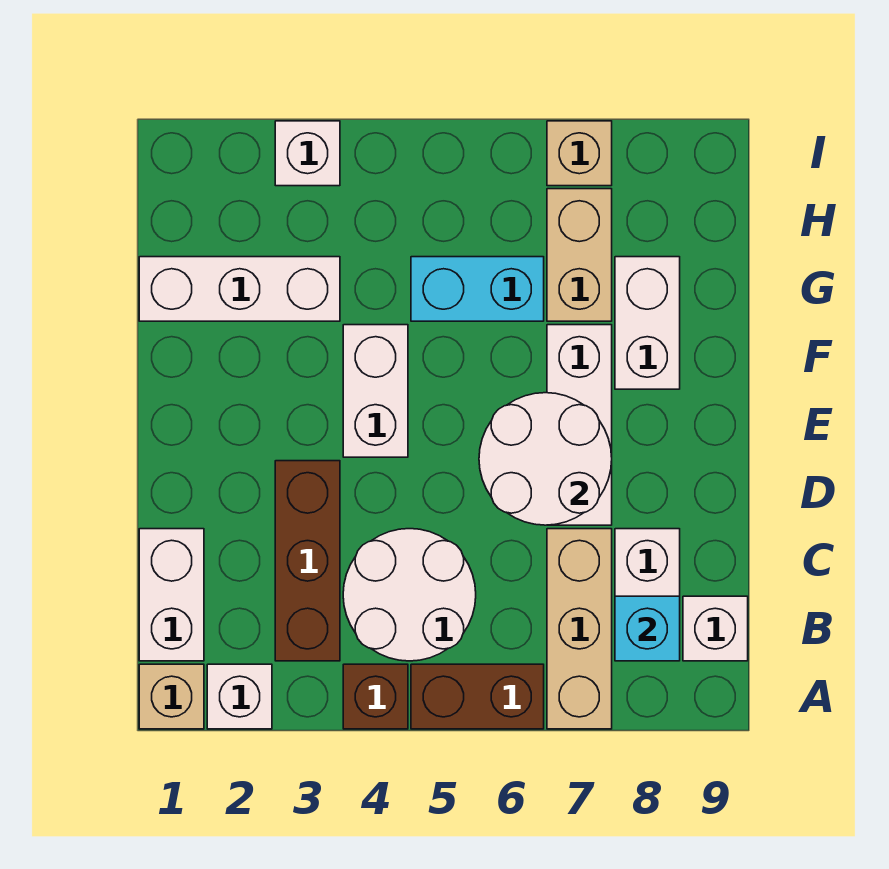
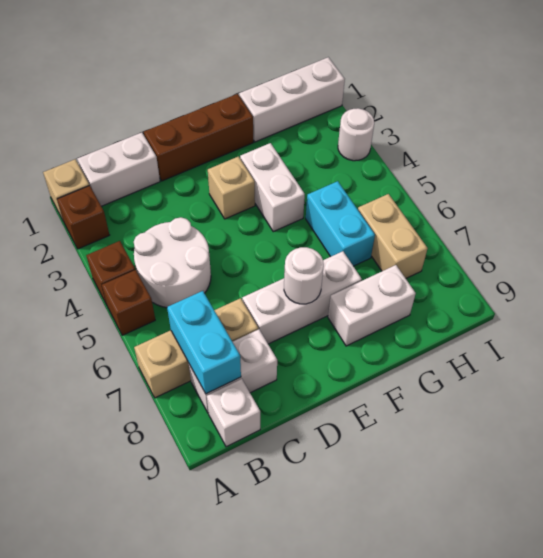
white brick A2 level 1 -> brown brick A2 level 1
brown brick A5:A6 level 1 -> brown brick A5 level 1
brown brick B3:D3 level 1 -> brown brick D1:F1 level 1
cyan brick B8 level 2 -> cyan brick B7:B8 level 2
white round brick D6:E7 level 2 -> white round brick E7 level 2
white brick E4:F4 level 1 -> white brick F3:F4 level 1
white brick G1:G3 level 1 -> white brick G1:I1 level 1
tan brick G7:H7 level 1 -> tan brick H6:H7 level 1
white brick I3 level 1 -> white round brick I3 level 1
tan brick I7 level 1 -> tan brick E3 level 1

